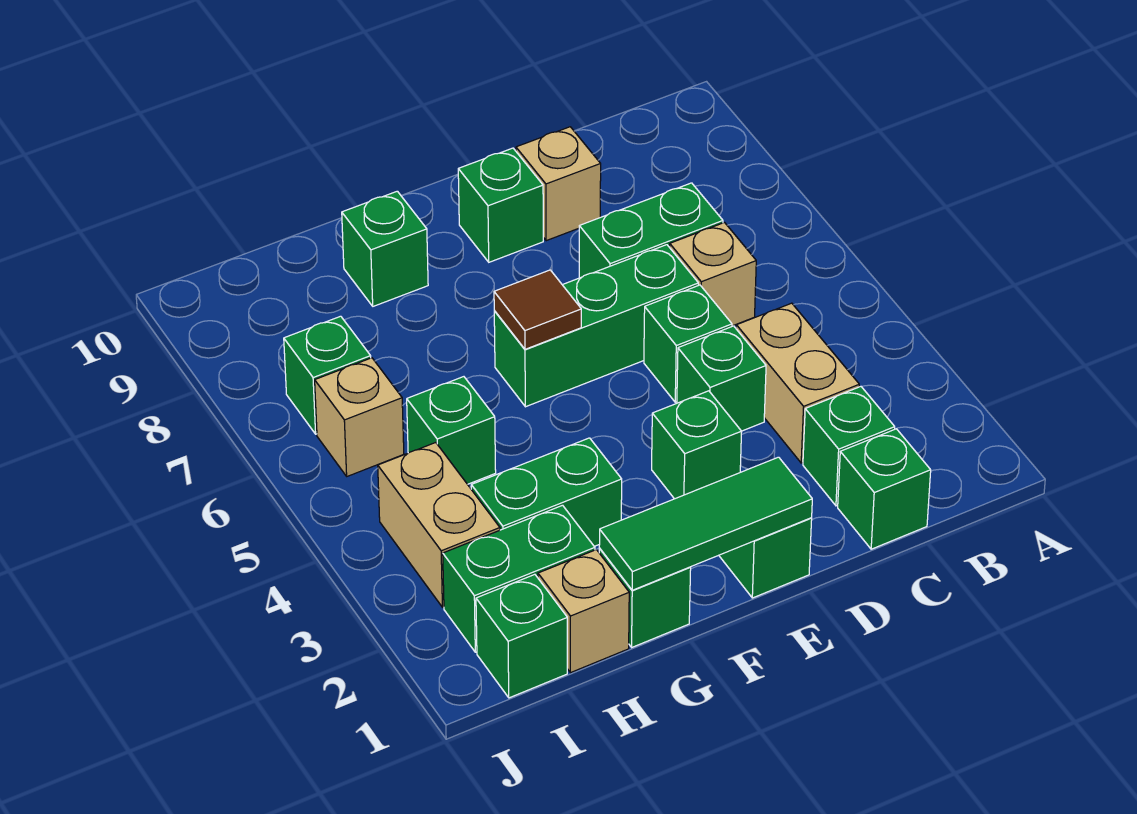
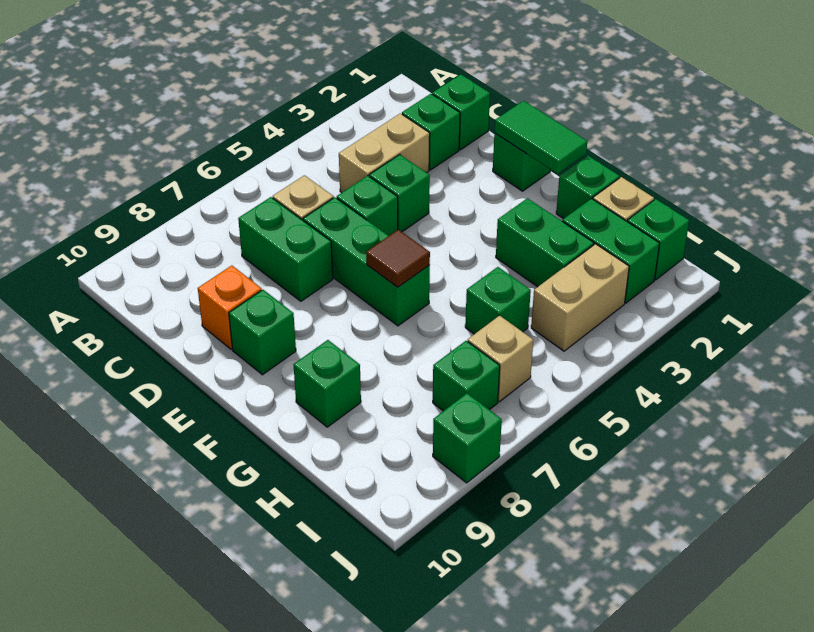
tan brick D9 level 1 -> orange brick D9 level 1
green tile E1:G1 level 2 -> green tile E1:F1 level 2
green brick E3 level 1 -> green brick J8 level 1

